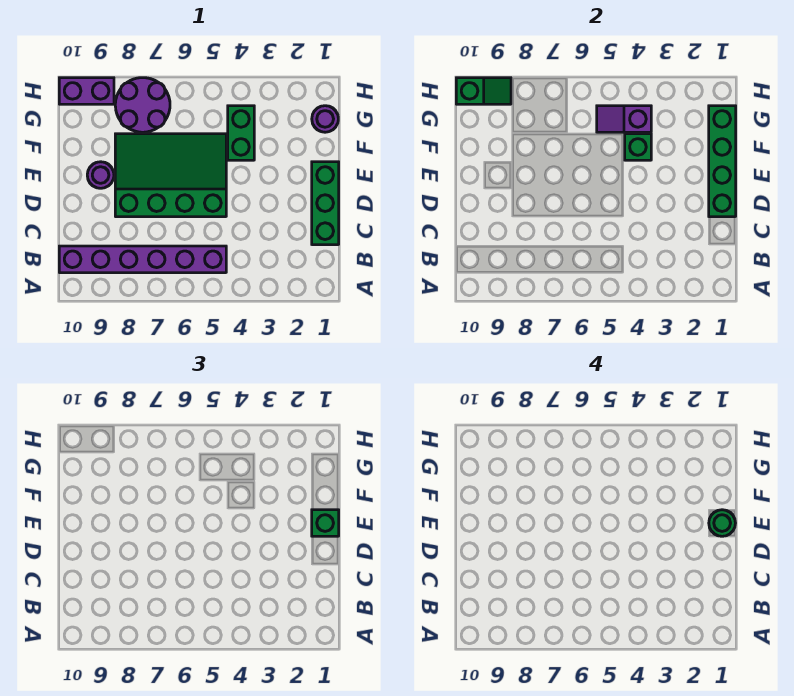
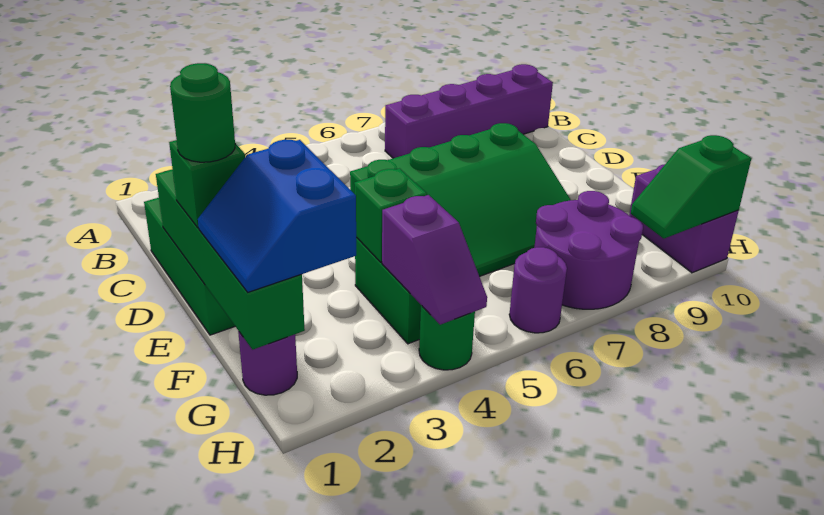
purple brick B5:B10 level 1 -> purple brick B7:B10 level 1
purple round brick E9 level 1 -> purple round brick H6 level 1
none -> blue slope F1:G2 level 3 top 2
purple slope G4:G5 level 2 top 4 -> purple slope G4:H4 level 2 top G
none -> green round brick H4 level 1
purple brick H9:H10 level 1 -> purple brick G10:H10 level 1

